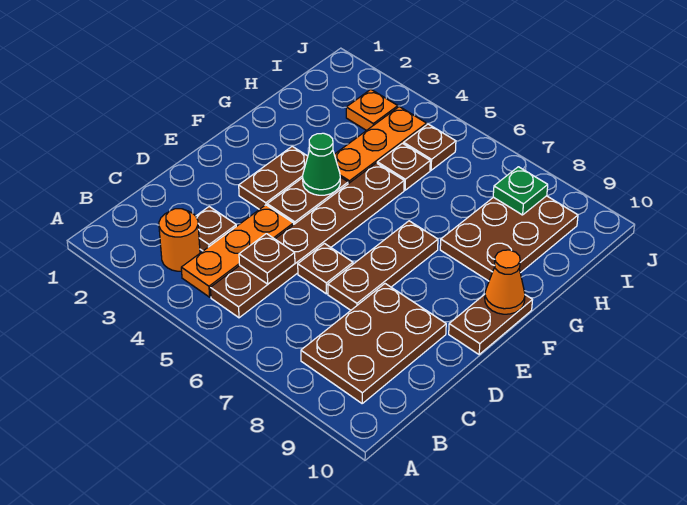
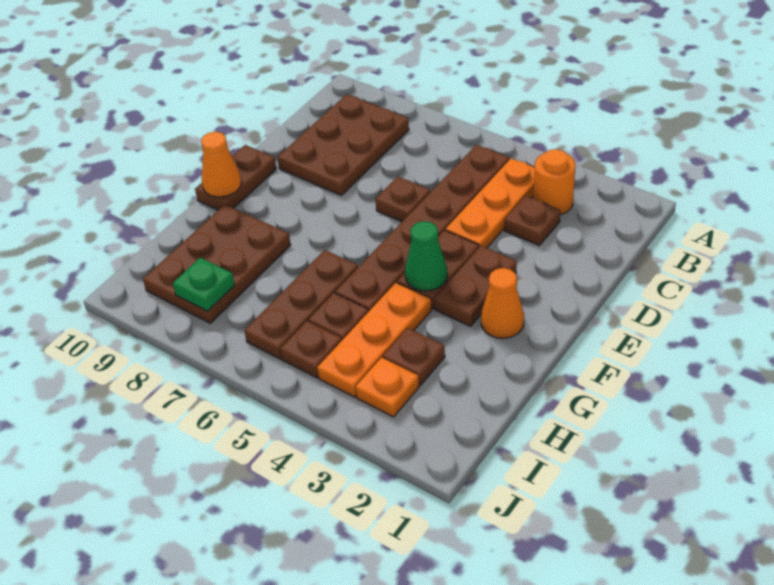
brown plate C5 level 2 -> brown plate H3 level 1
brown plate D7:F7 level 1 -> brown plate G6:I6 level 1
none -> orange cone F2 level 1

